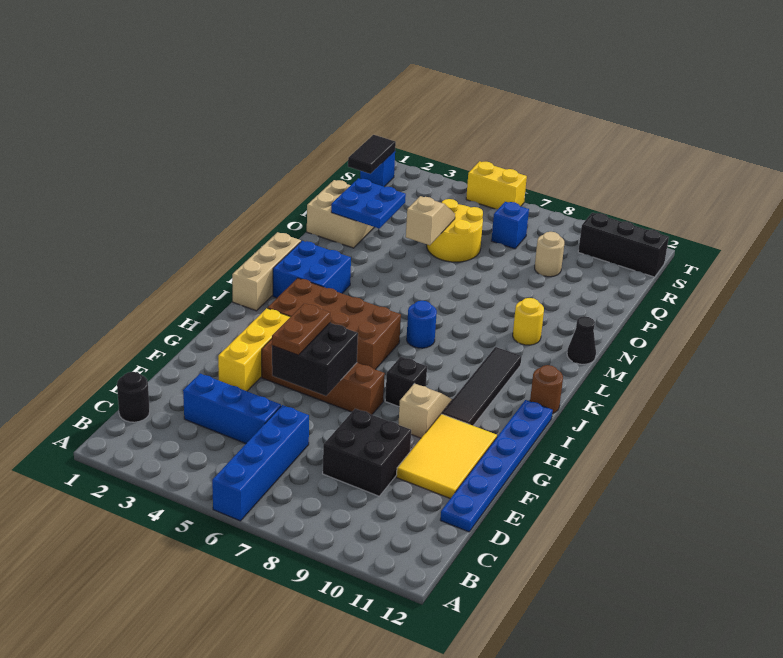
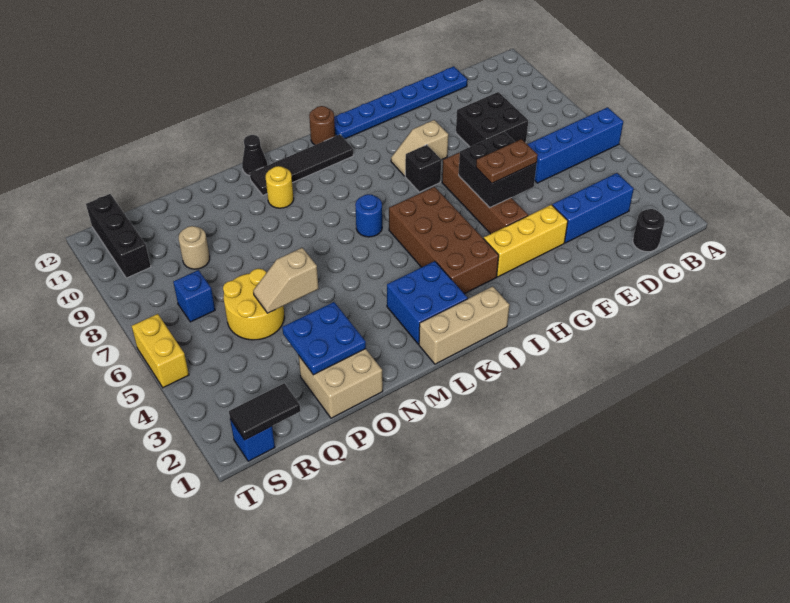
blue brick D3:D5 level 1 -> blue brick C3:E3 level 1
yellow tile E10:G11 level 1 -> none
black tile H10:K10 level 1 -> black tile J11:M11 level 1

